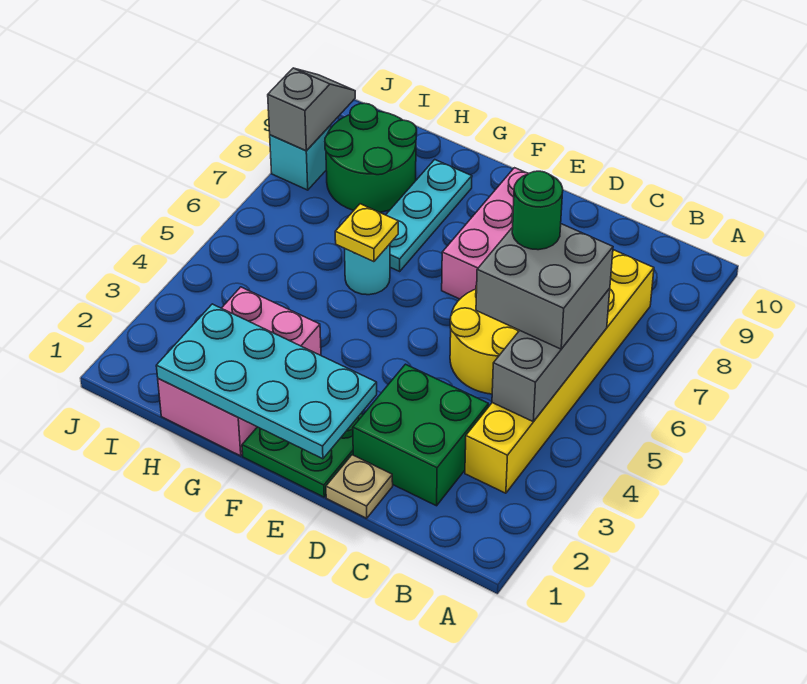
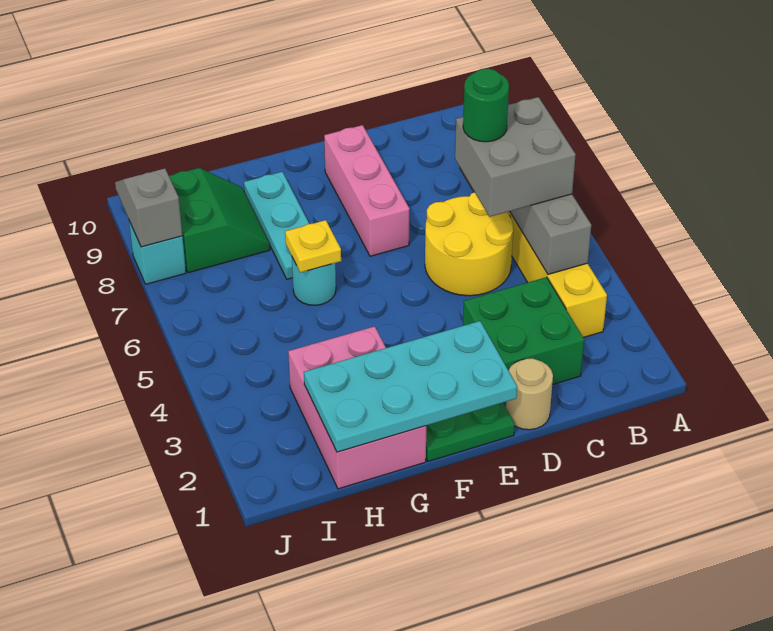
tan plate D1 level 1 -> tan round brick D1 level 1
green round brick H8:I9 level 1 -> green slope H8:I9 level 1 top I

